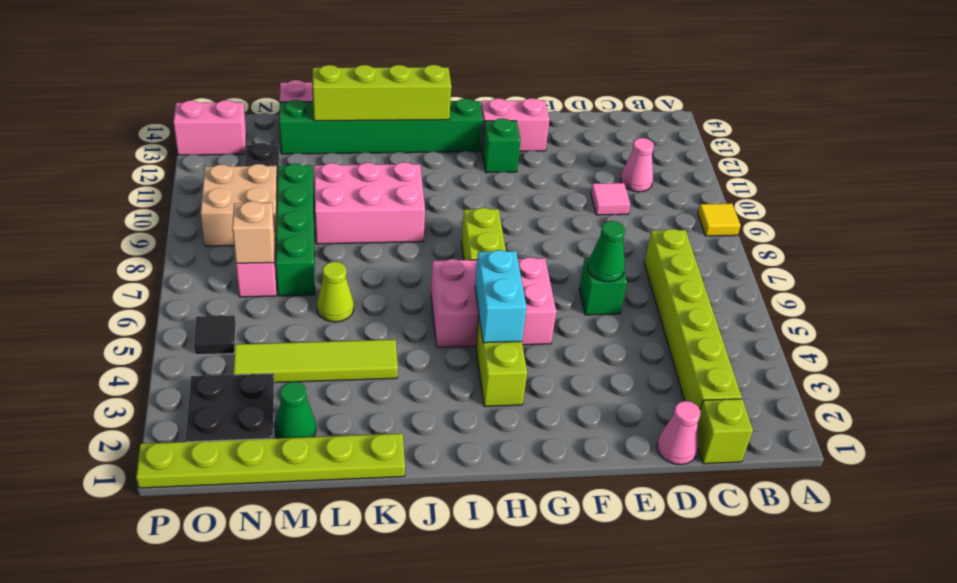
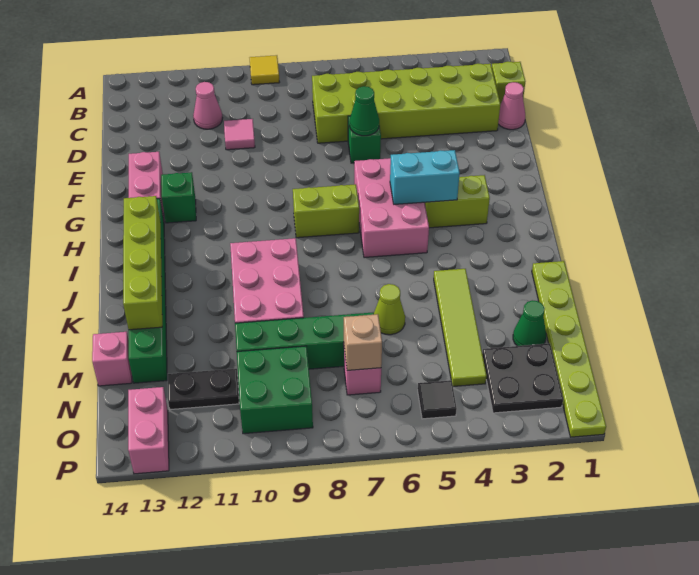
lime brick C2:C7 level 1 -> lime brick C2:D7 level 1
tan brick N9:O10 level 1 -> green brick N9:O10 level 1

